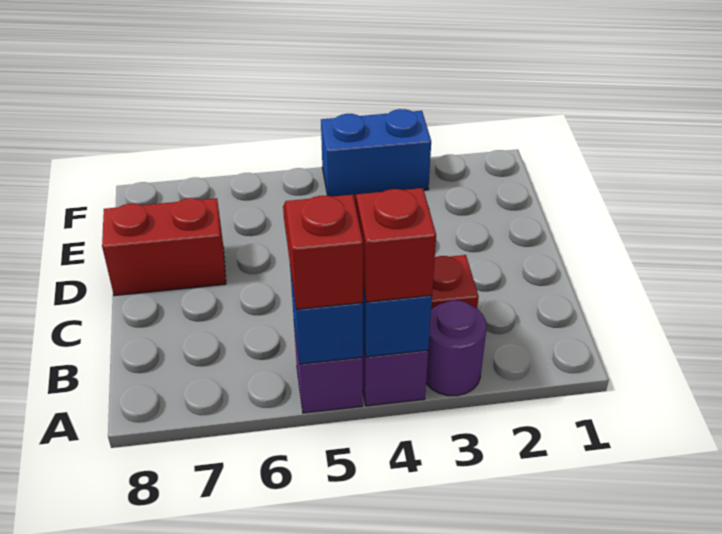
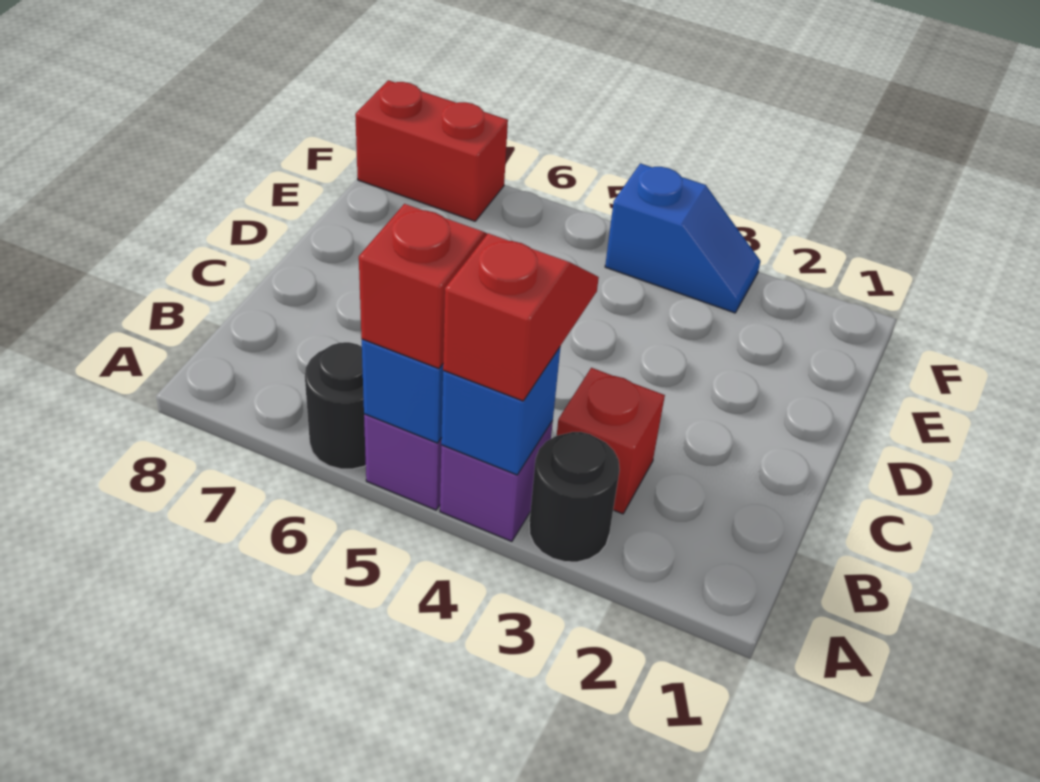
purple round brick A3 level 1 -> black round brick A3 level 1
none -> black round brick A6 level 1
red brick D7:D8 level 1 -> red brick F7:F8 level 1
blue brick F3:F4 level 1 -> blue slope F3:F4 level 1 top 4

